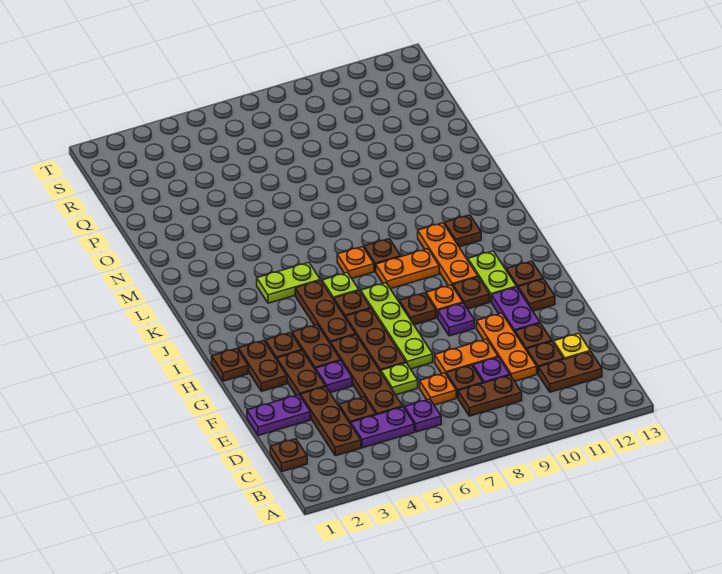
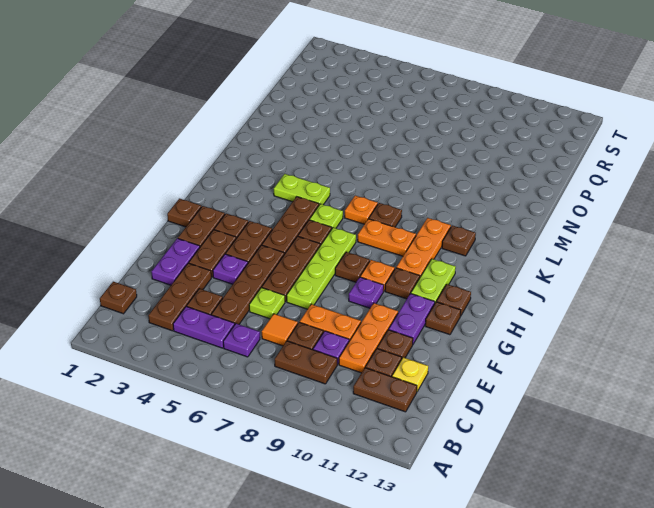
orange plate D7 level 1 -> orange tile D7 level 1
purple plate E1:E2 level 1 -> purple plate E2:F2 level 1

